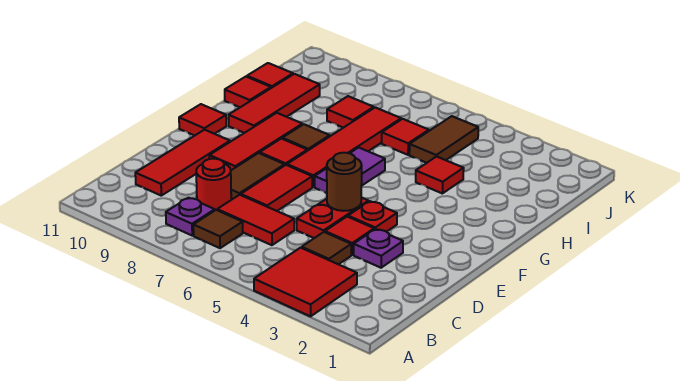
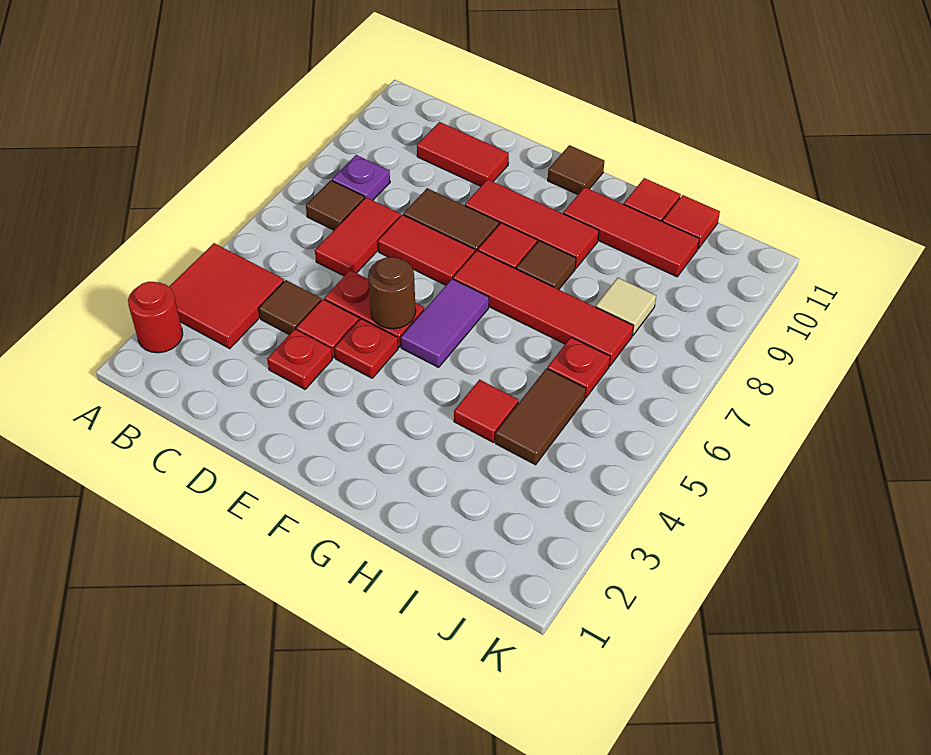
red round brick C8 level 1 -> red round brick A2 level 1
red tile C10:E10 level 1 -> red tile C10:D10 level 1
purple plate D3 level 1 -> red plate D3 level 1
purple tile F6:G6 level 1 -> purple tile F5:F6 level 1
red tile F11 level 1 -> brown tile F11 level 1
brown tile I5:J5 level 1 -> brown tile I4:I5 level 1
red tile I6 level 1 -> red plate I6 level 1
red tile I8 level 1 -> tan tile I8 level 1

